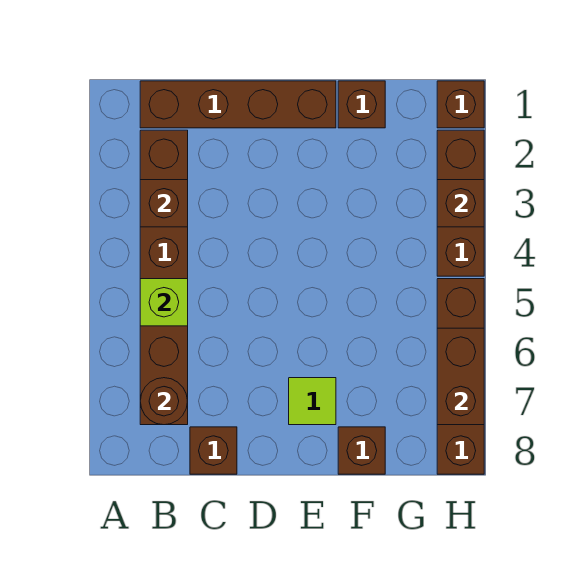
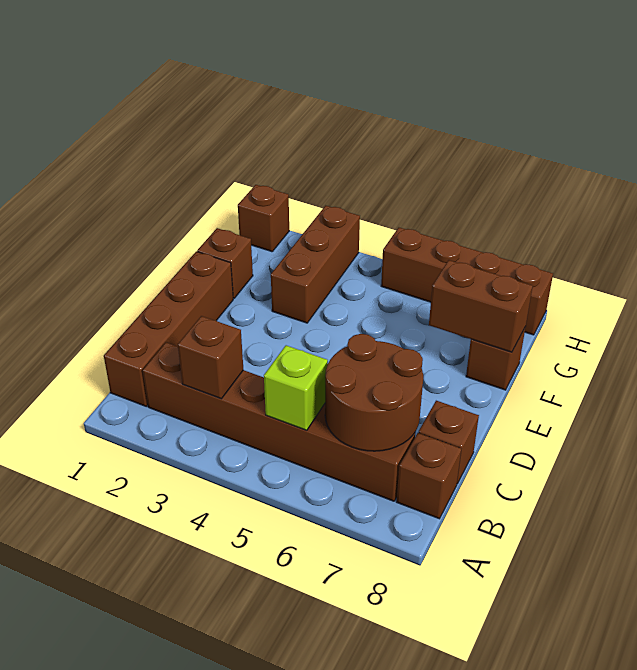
brown round brick B7 level 2 -> brown round brick B6:C7 level 2
lime tile E7 level 1 -> none
brown brick H2:H4 level 1 -> brown brick F3:H3 level 1
brown brick H3 level 2 -> brown brick B8 level 1
brown brick H6:H7 level 2 -> brown brick F7:F8 level 2

